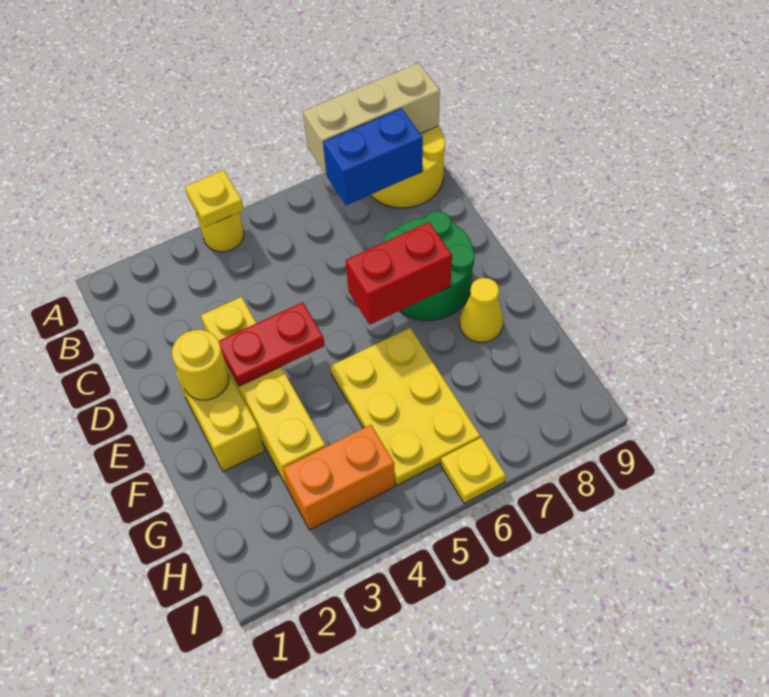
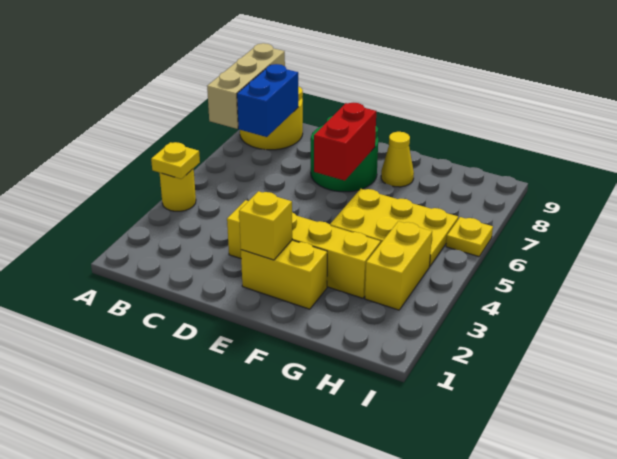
yellow round brick E2 level 2 -> yellow brick E2 level 2
red plate E3:E4 level 2 -> none
orange brick H3:H4 level 1 -> yellow brick H3:H4 level 1

